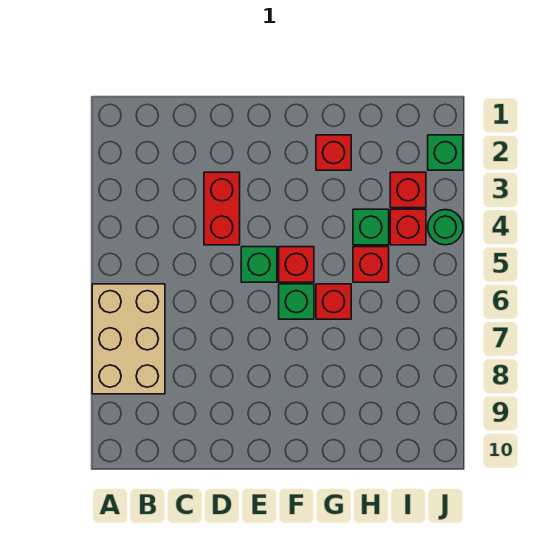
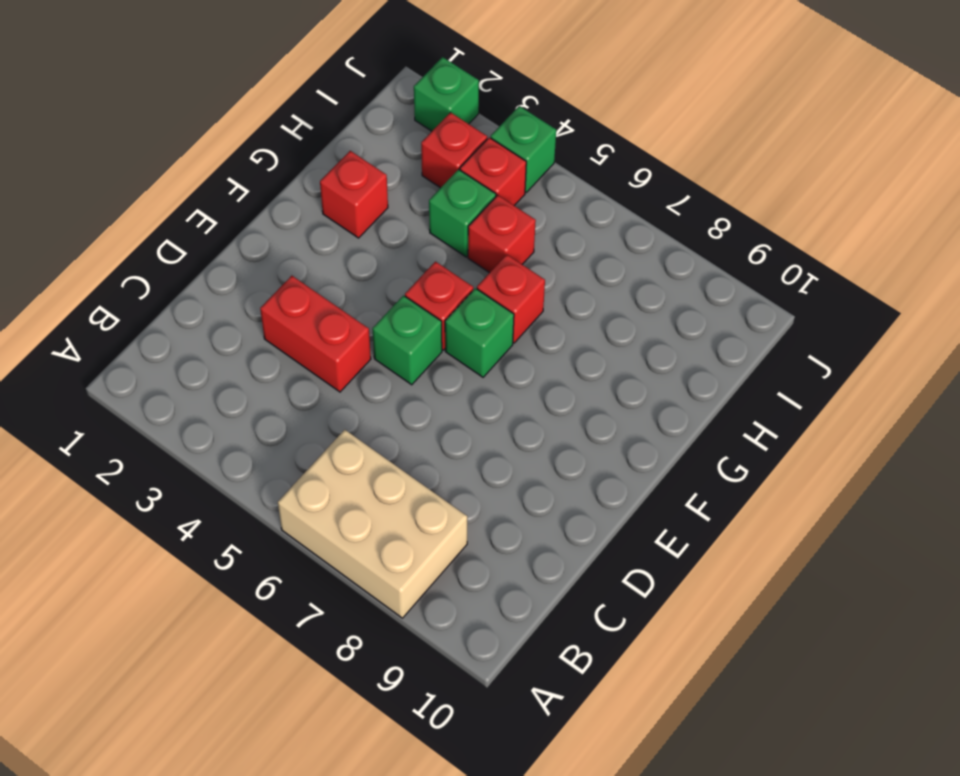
green round brick J4 level 1 -> green brick J4 level 1

